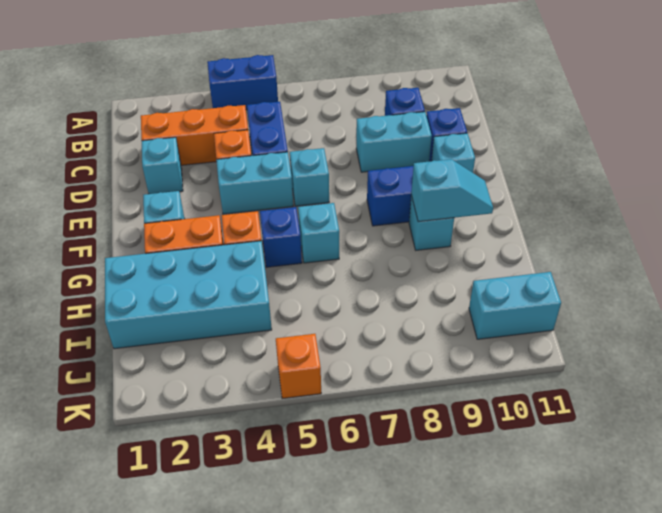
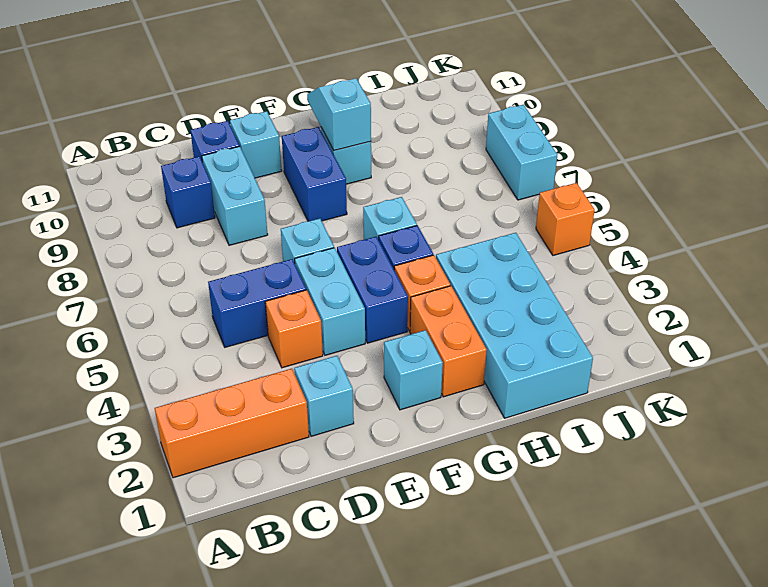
blue brick A4:A5 level 1 -> blue brick F4:F5 level 1
orange brick C2:C4 level 1 -> orange brick A2:C2 level 1
cyan brick J10:J11 level 1 -> cyan brick K7:K8 level 1

